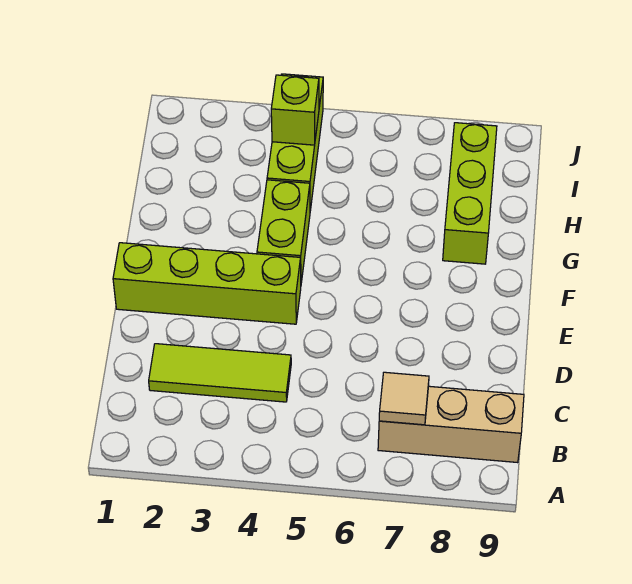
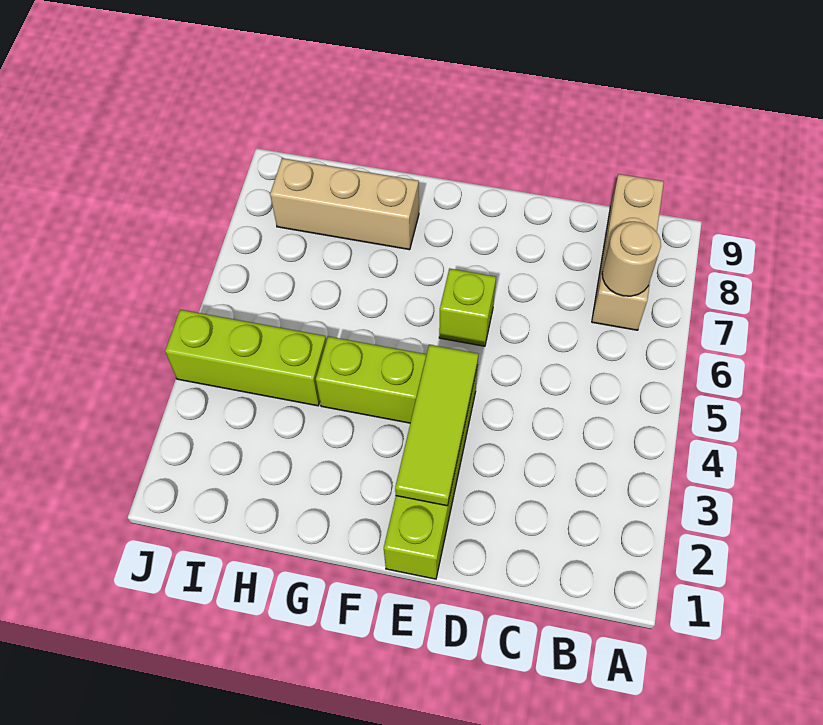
tan tile B7 level 2 -> tan round brick B7 level 2
lime tile C2:C4 level 1 -> lime tile E2:E4 level 2
lime brick G8:I8 level 1 -> tan brick G8:I8 level 1
lime brick I4 level 2 -> lime brick E6 level 1

